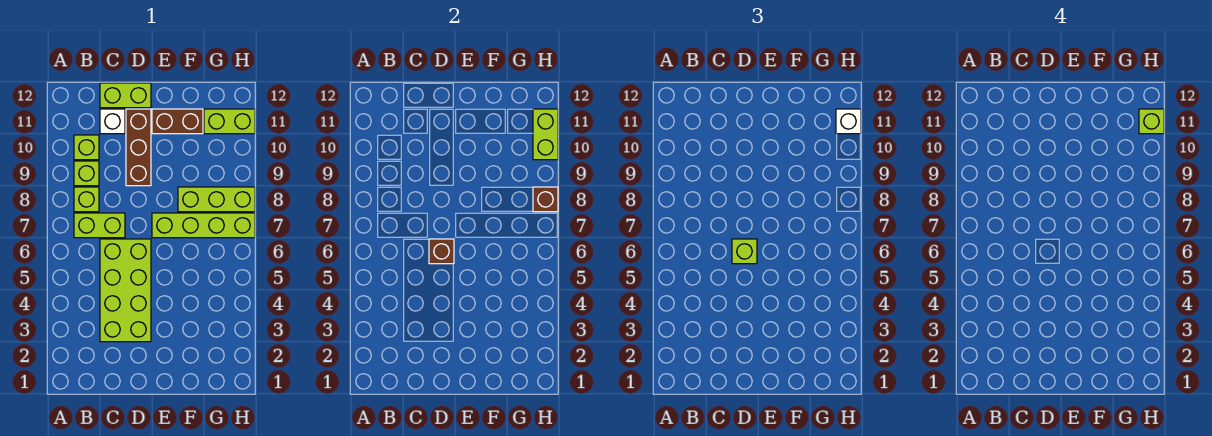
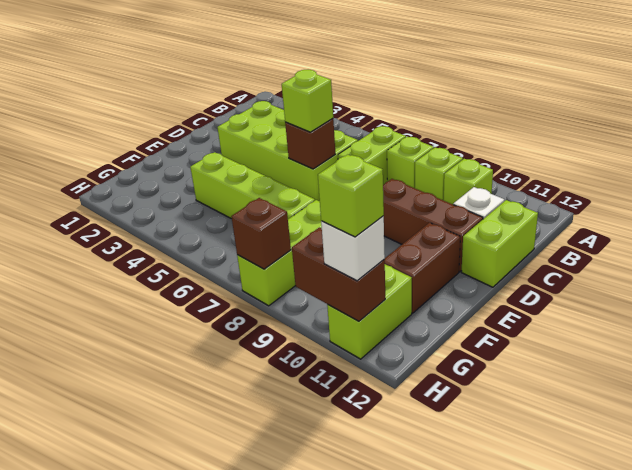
lime brick E7:H7 level 1 -> lime brick F4:F7 level 1
lime brick H10:H11 level 2 -> brown brick H10:H11 level 2

